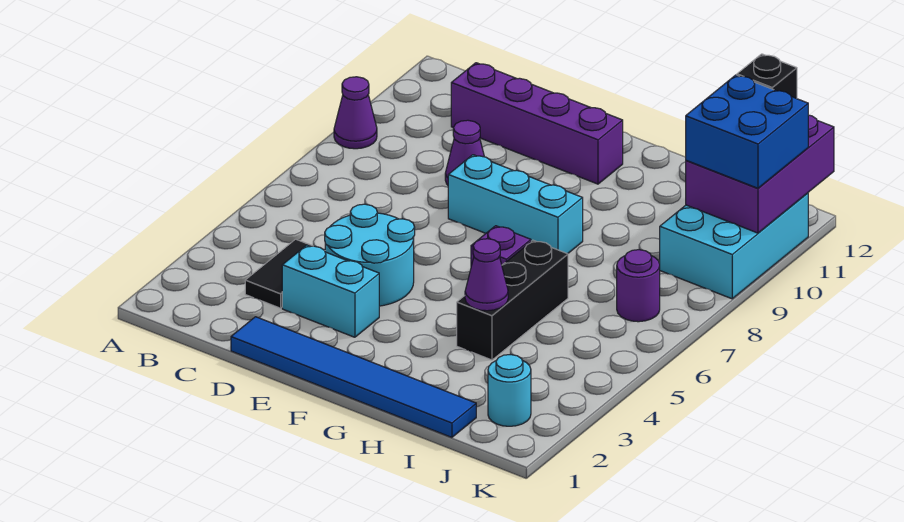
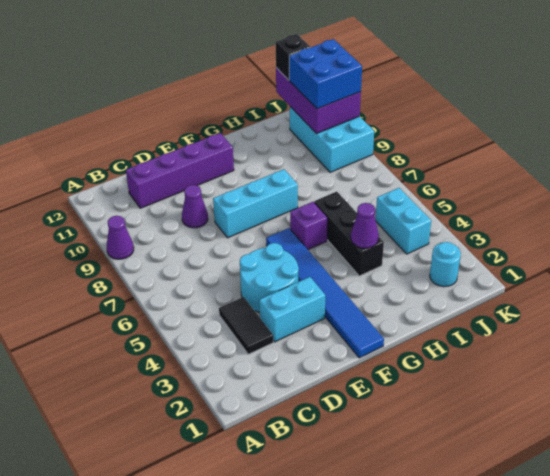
blue tile D1:I1 level 1 -> blue tile F1:F6 level 1
none -> cyan brick J4:J5 level 1
purple round brick J7 level 1 -> none

